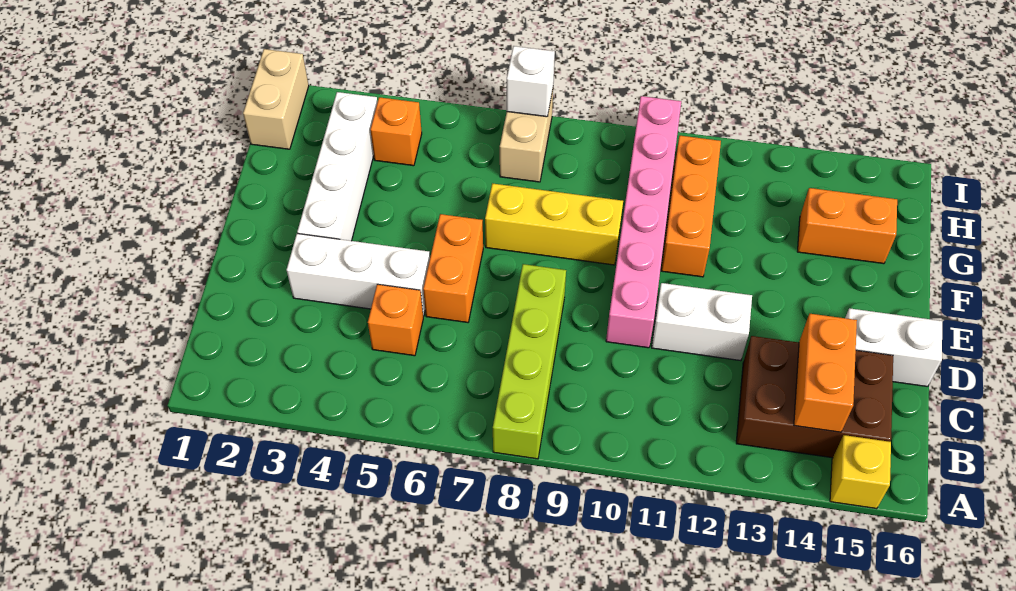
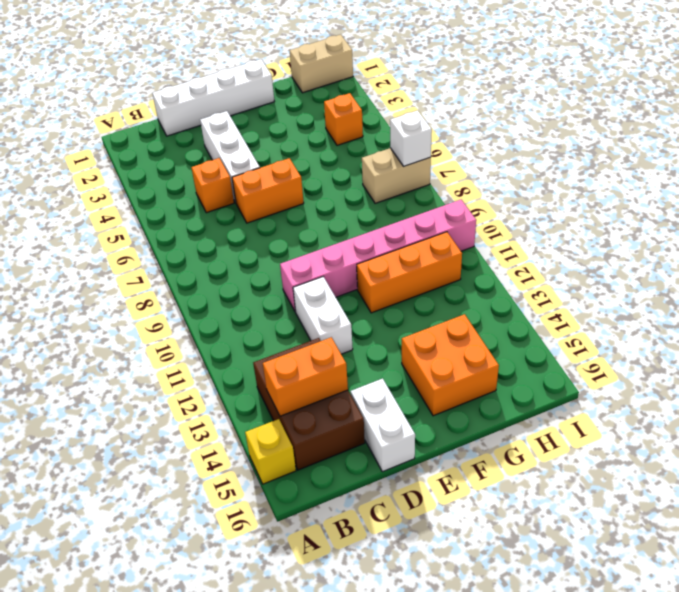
lime brick A8:D8 level 1 -> none
white brick E3:H3 level 1 -> white brick C1:F1 level 1
yellow brick F7:F9 level 1 -> none
orange brick G14:G15 level 1 -> orange brick F14:G15 level 1

